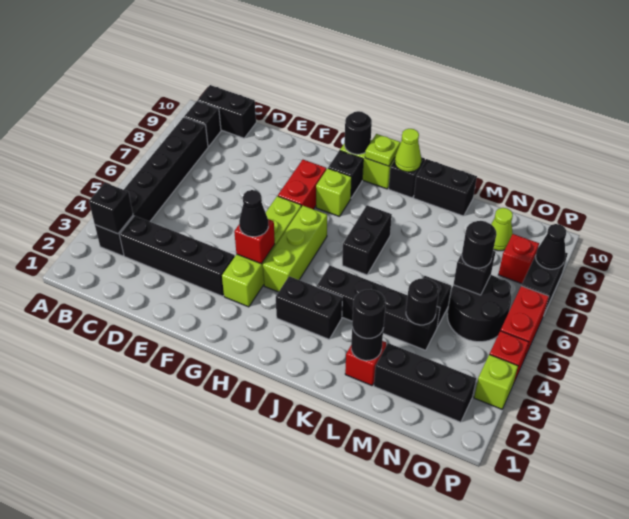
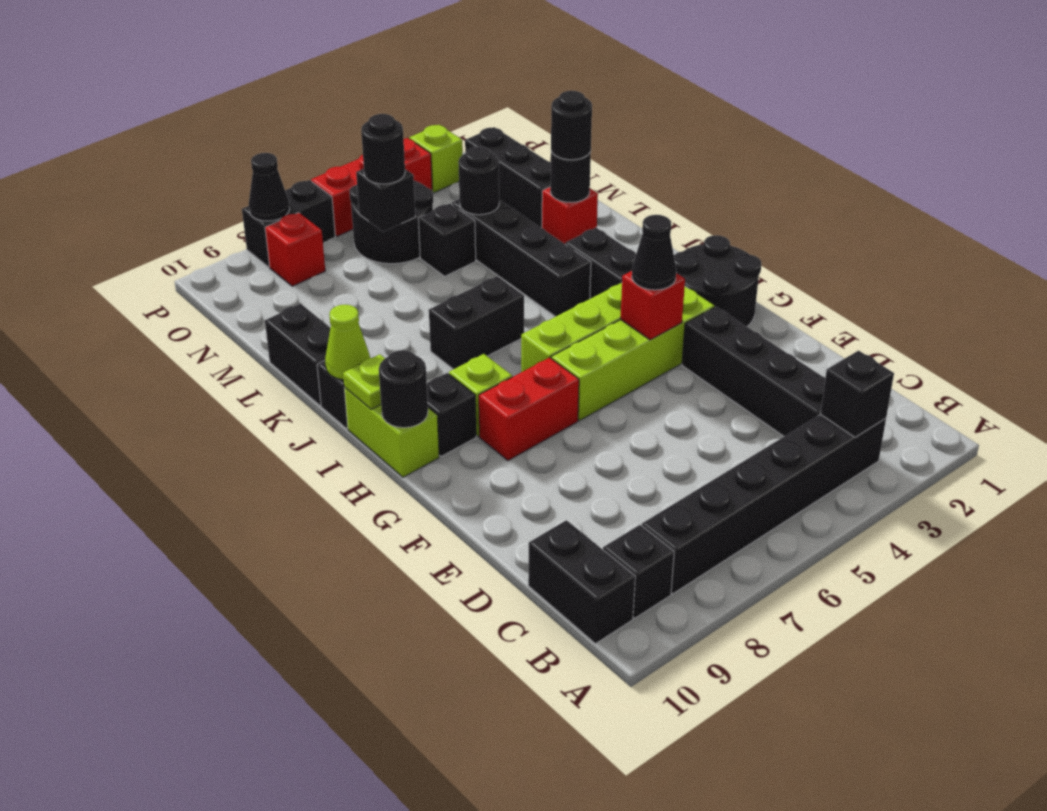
none -> black round brick G1:H2 level 1
lime cone N9 level 1 -> none

